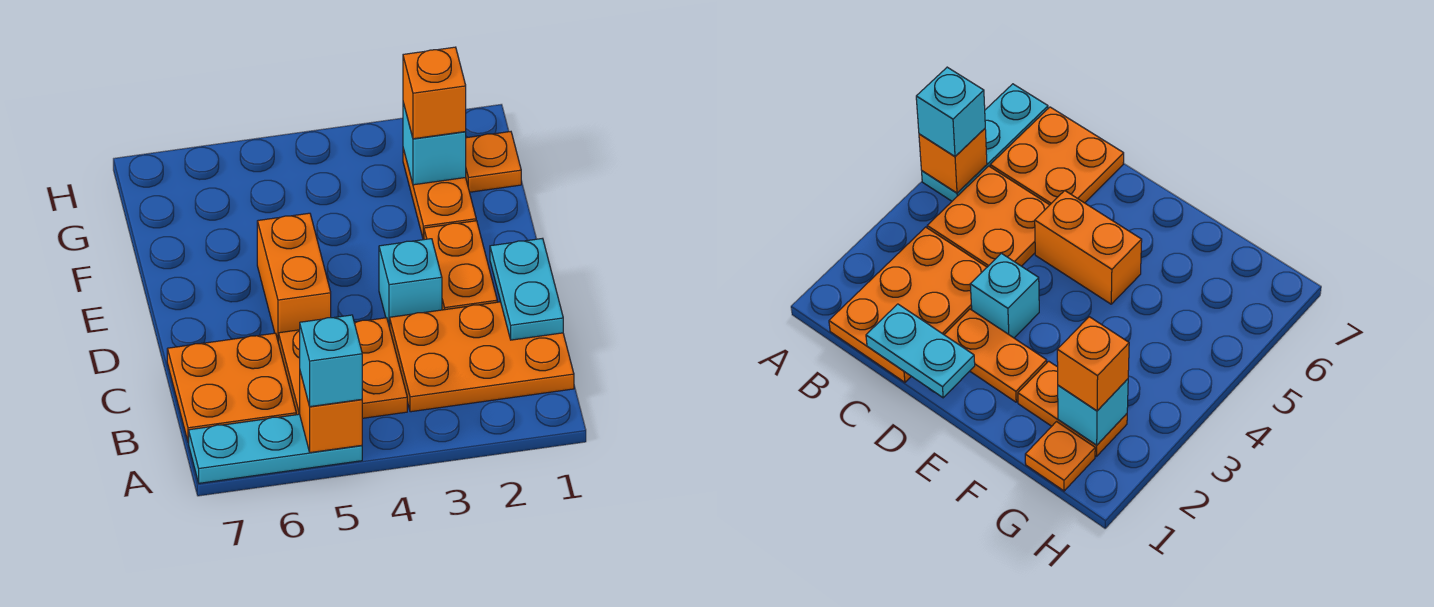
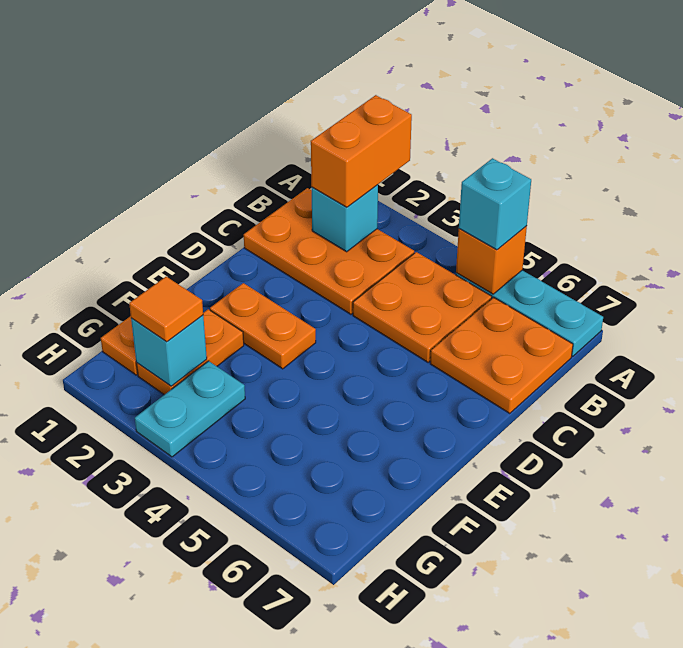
cyan plate C1:D1 level 2 -> cyan plate G3:H3 level 1
orange plate D2:E2 level 1 -> orange plate E2:E3 level 1
cyan brick D3 level 1 -> cyan brick B2 level 2
orange brick D5:E5 level 1 -> orange brick A2:B2 level 3
orange brick G2 level 3 -> orange tile G2 level 3

